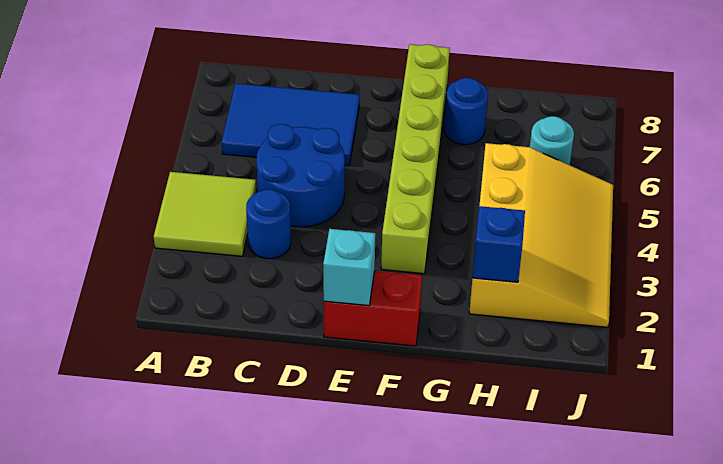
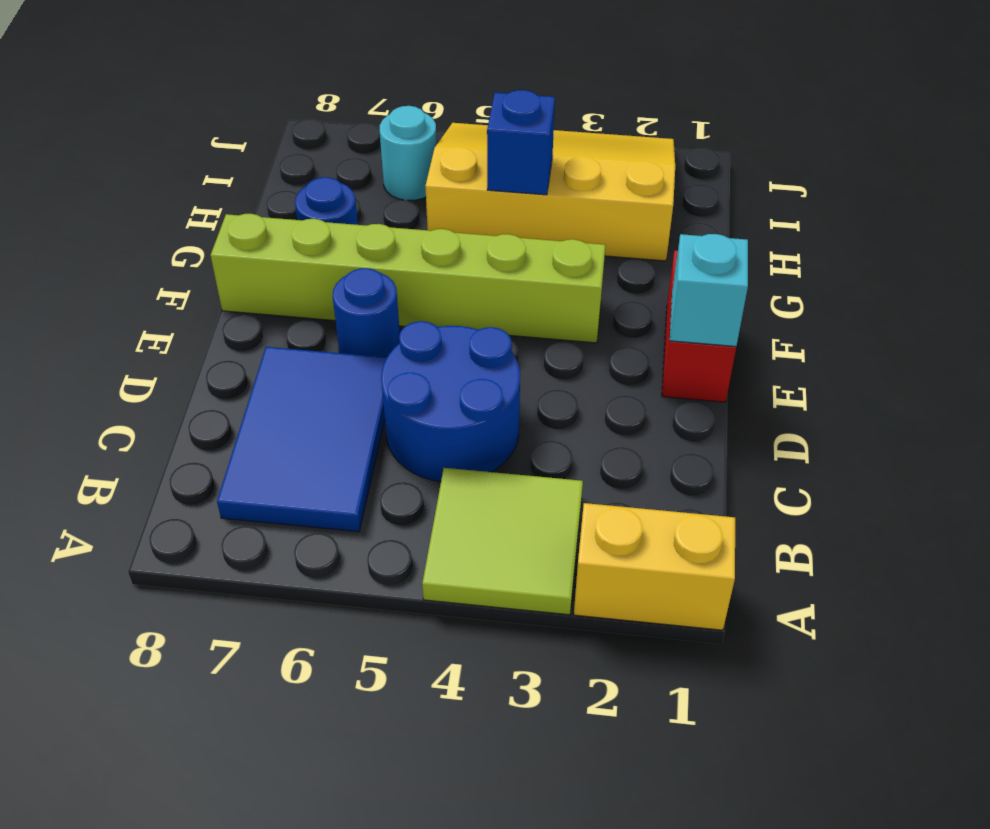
none -> yellow brick A1:A2 level 1
blue round brick C3 level 1 -> blue round brick E6 level 1
blue brick H2 level 2 -> blue brick H4 level 2

